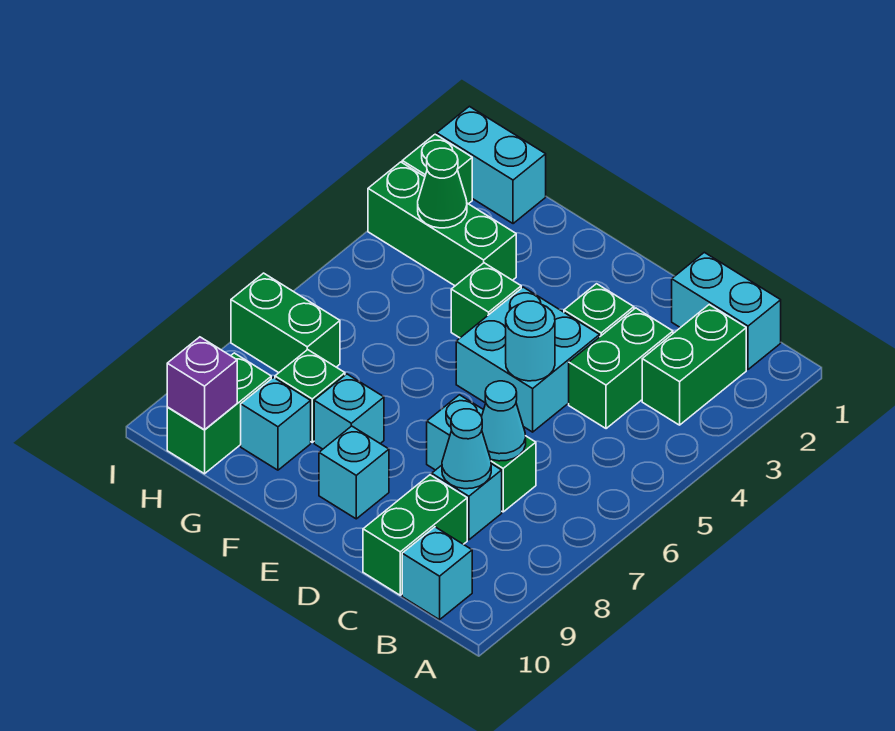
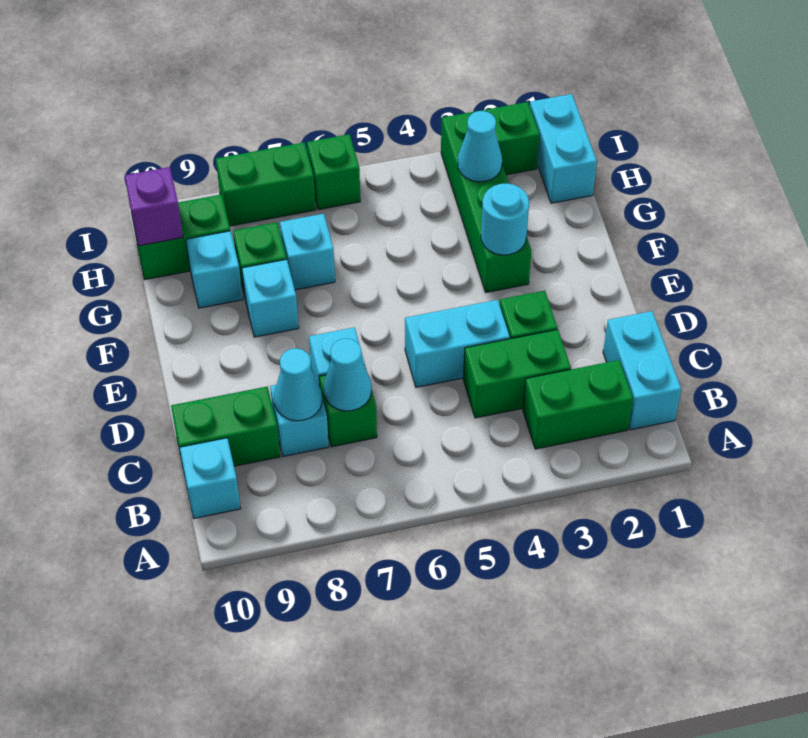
cyan brick D4:E5 level 1 -> cyan brick D4:D5 level 1
cyan round brick D5 level 2 -> cyan round brick F3 level 2
cyan brick E9 level 1 -> cyan brick G7 level 1
green brick F4 level 1 -> green brick I6 level 1
green brick G3:I3 level 1 -> green brick F3:I3 level 1
green cone H3 level 2 -> cyan cone H3 level 2
green brick H7:I7 level 1 -> green brick I7:I8 level 1

